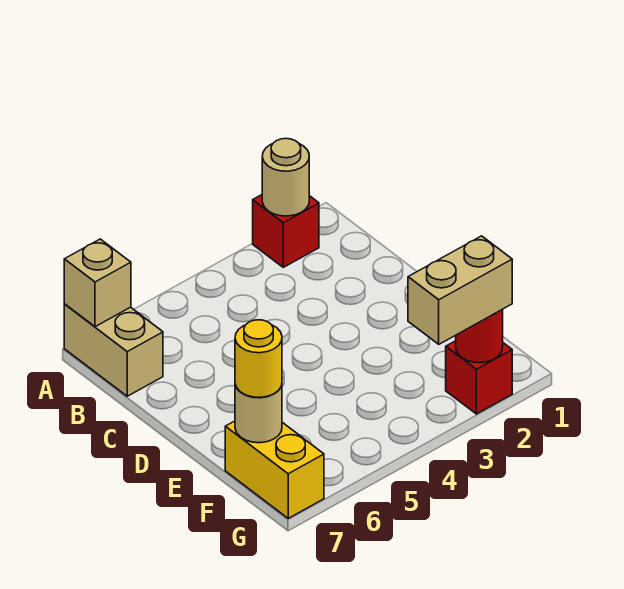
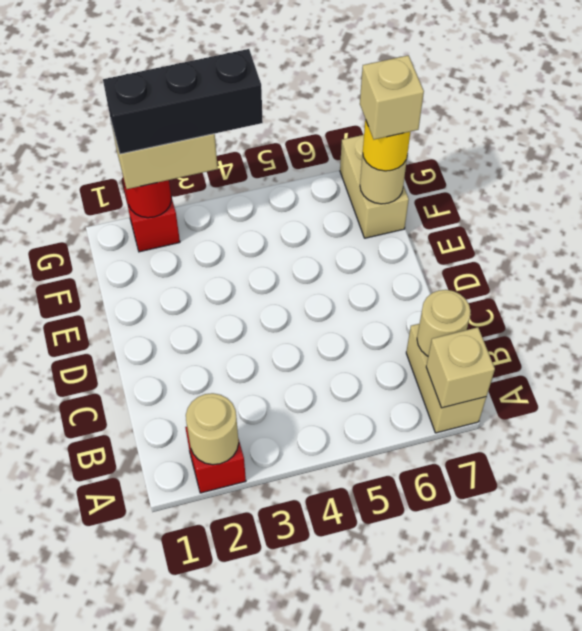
none -> tan round brick B7 level 2
yellow brick F7:G7 level 1 -> tan brick F7:G7 level 1
none -> tan brick F7 level 4
none -> black brick G2:G4 level 4

